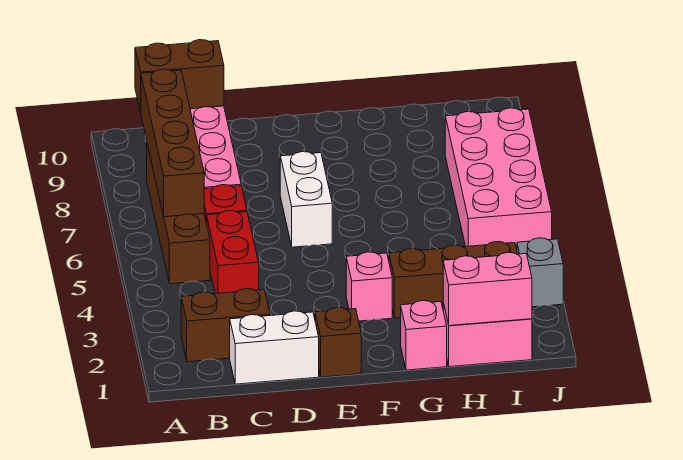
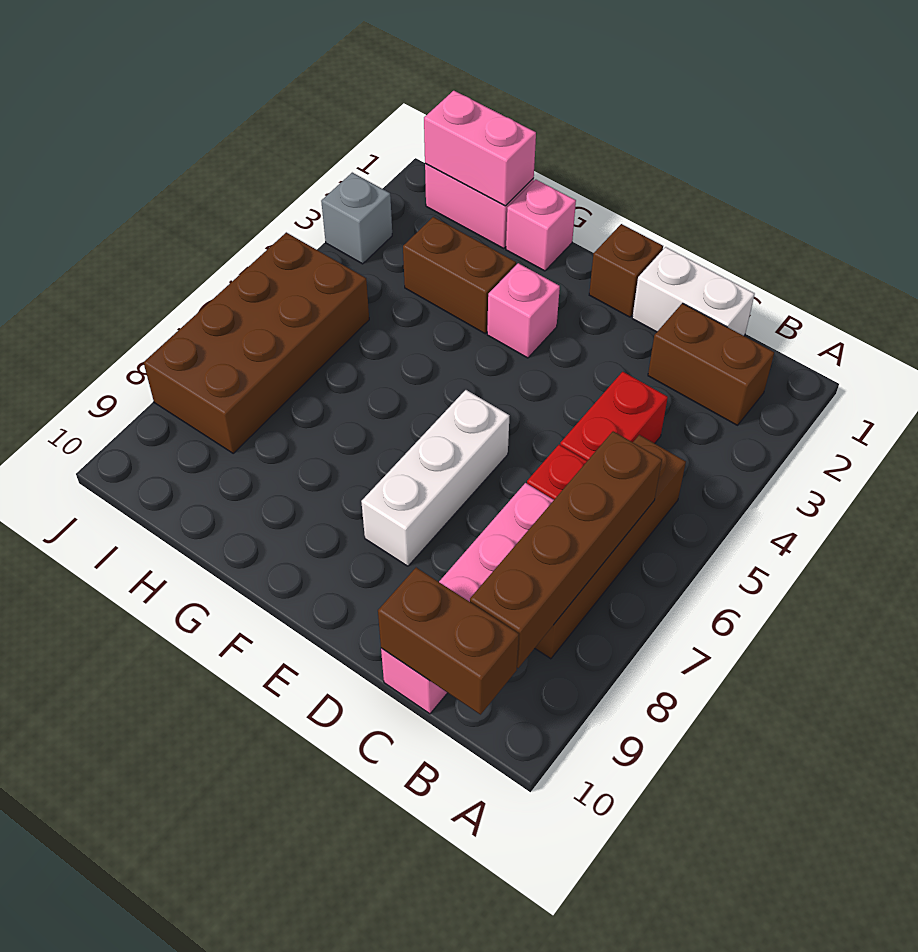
white brick E6:E7 level 1 -> white brick E6:E8 level 1
brown brick G3:I3 level 1 -> brown brick G3:H3 level 1
pink brick I5:J8 level 1 -> brown brick I5:J8 level 1

